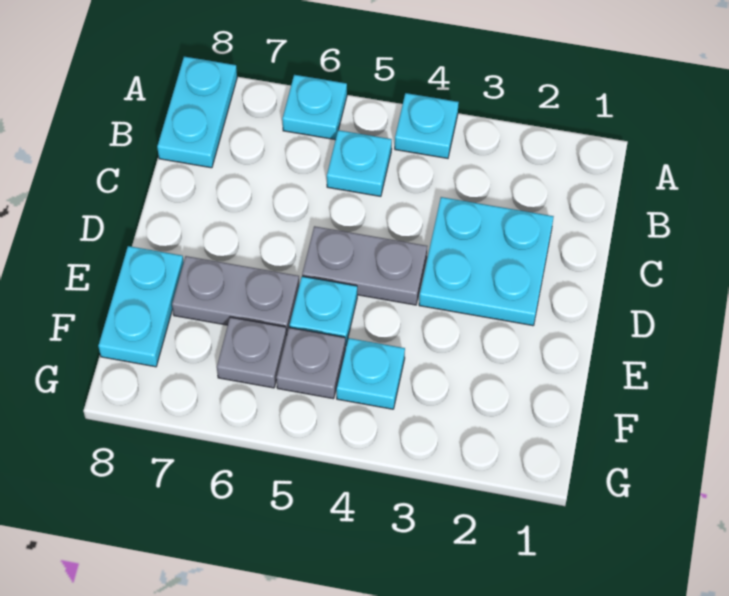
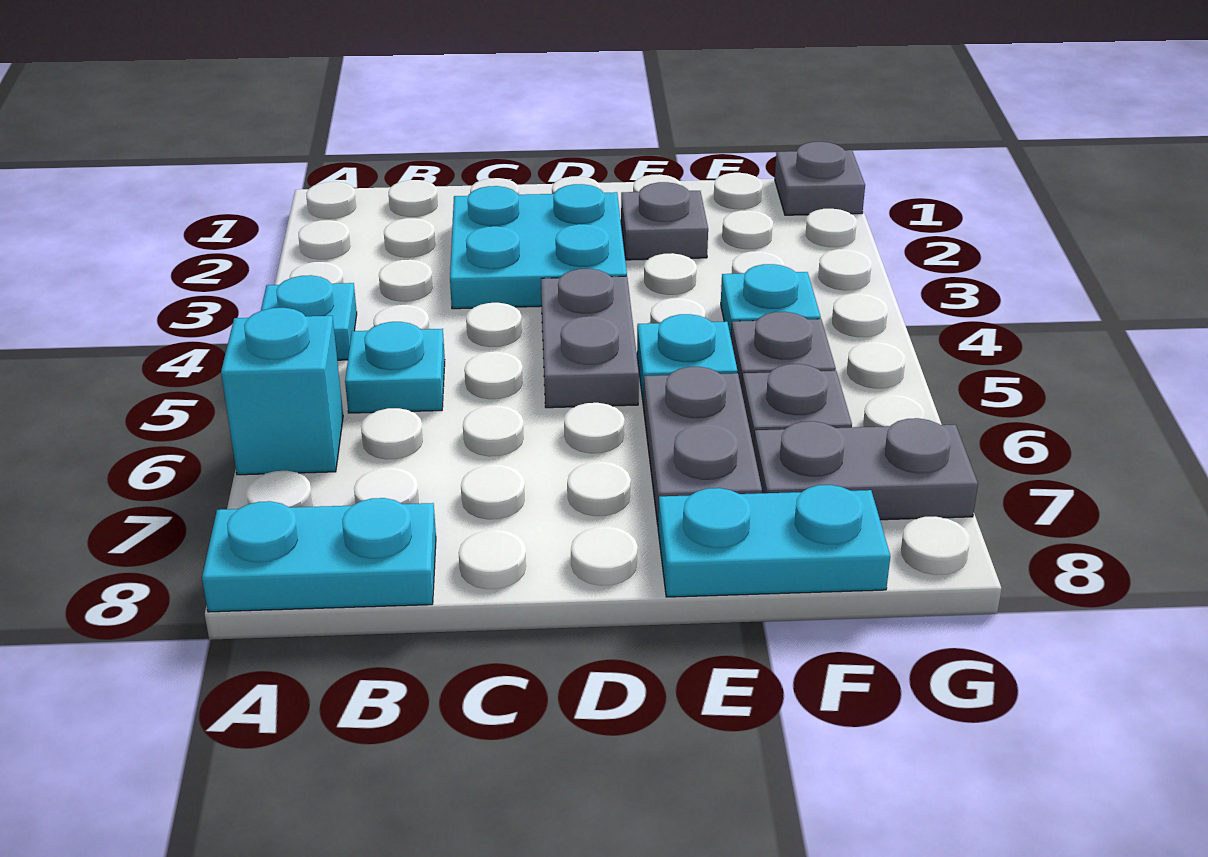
cyan plate A6 level 1 -> cyan brick A6 level 1
none -> grey plate E2 level 1
none -> grey plate F7:G7 level 1
none -> grey plate G1 level 1

